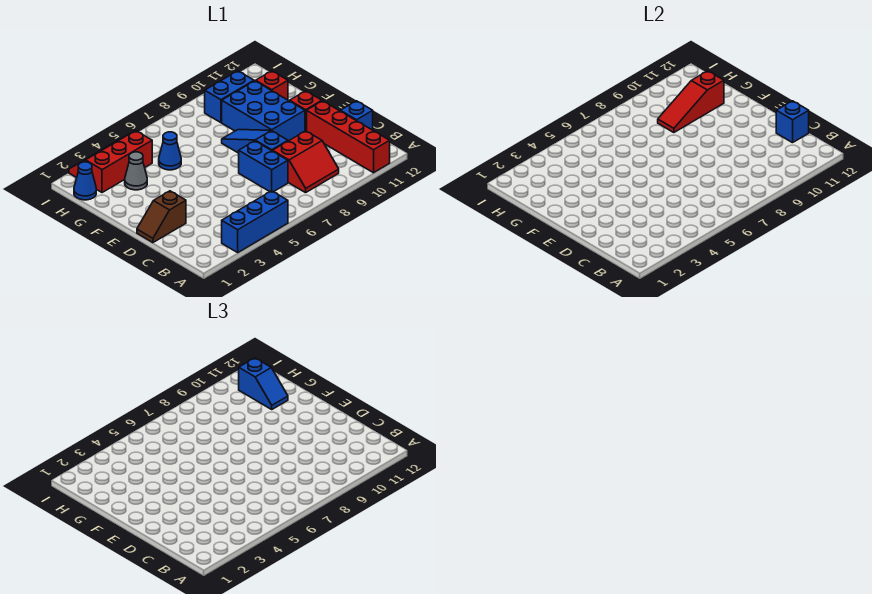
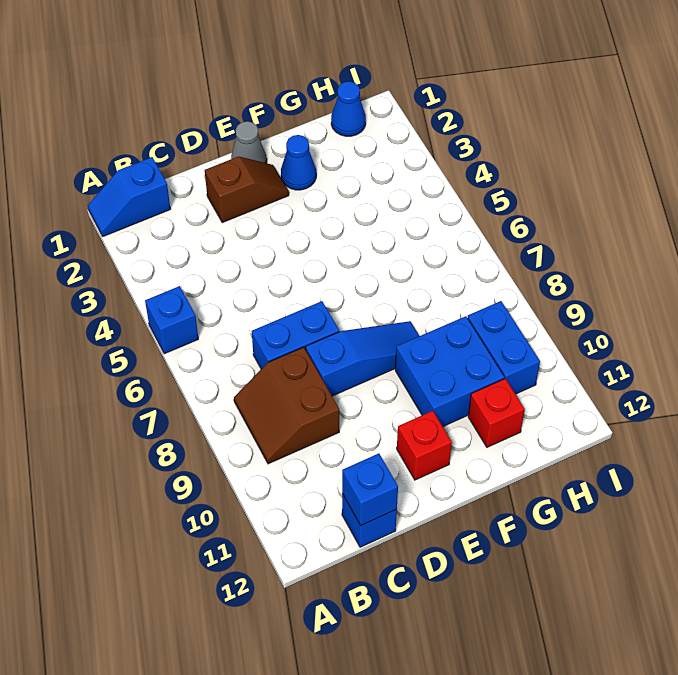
blue brick A3:A5 level 1 -> blue brick A5 level 1
red brick A11:D11 level 1 -> none
red slope B8:C9 level 1 top C -> brown slope B8:C9 level 1 top C
brown slope D1:D2 level 1 top 2 -> brown slope D2:E2 level 1 top D
blue brick E9:G10 level 1 -> blue brick F9:G10 level 1
grey cone G3 level 1 -> grey cone E1 level 1
blue cone G5 level 1 -> blue cone F2 level 1
red slope G9:G11 level 2 top 11 -> none
blue slope G11:H11 level 3 top H -> blue slope A1:B1 level 1 top B
red slope H2:I4 level 1 top H -> none

